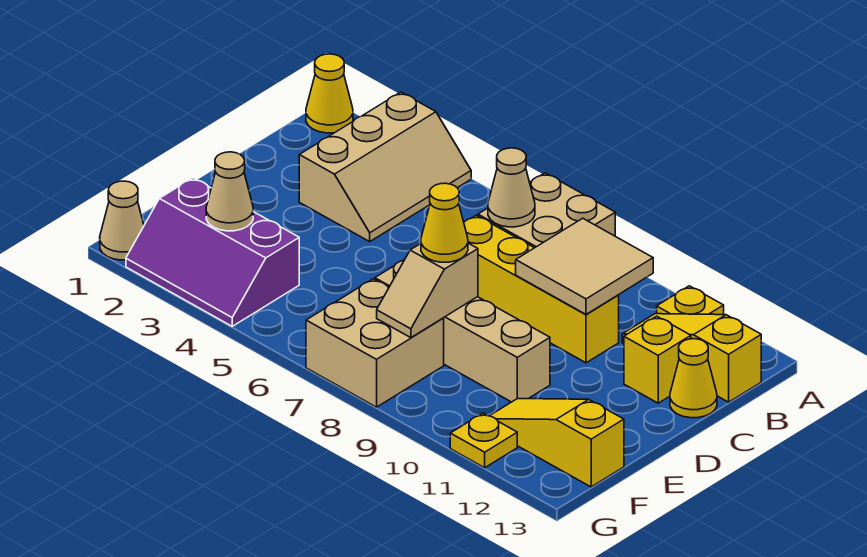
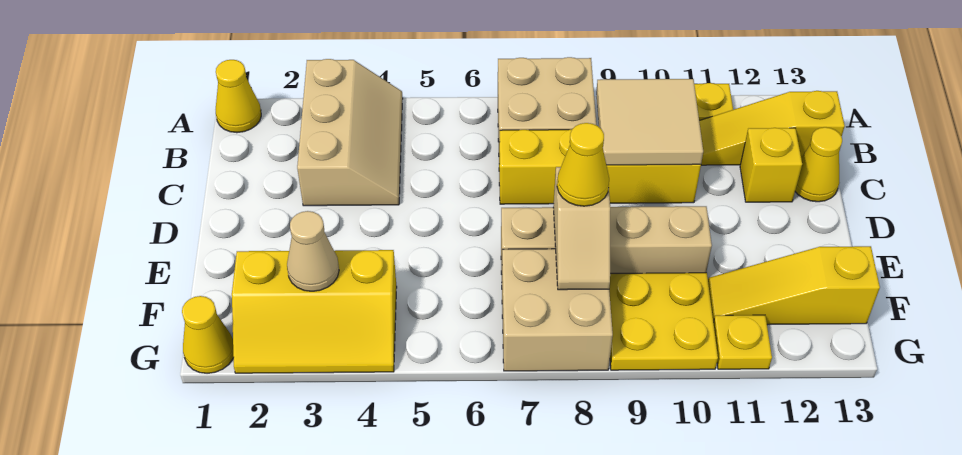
tan cone B7 level 2 -> none
purple slope F2:G4 level 1 top F -> yellow slope F2:G4 level 1 top F
none -> yellow plate F9:G10 level 1
tan cone G1 level 1 -> yellow cone G1 level 1

